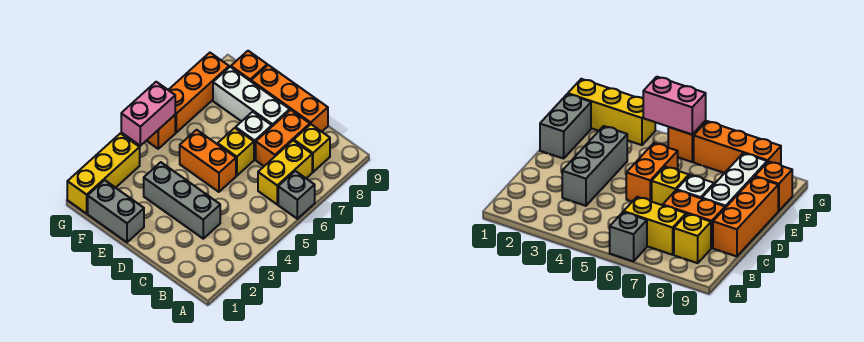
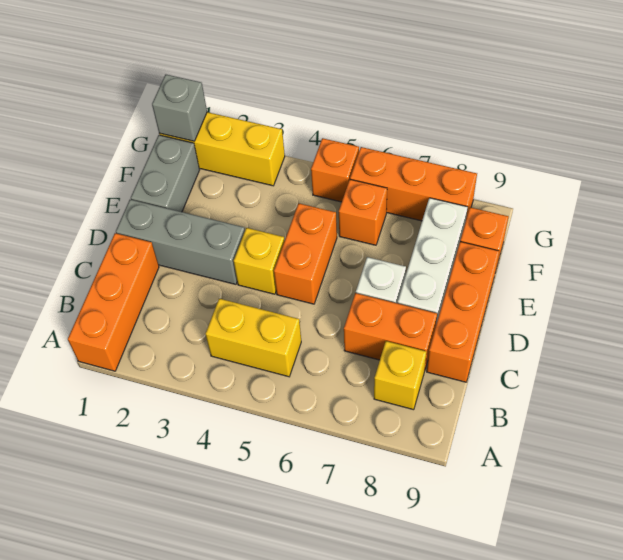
none -> orange brick A1:C1 level 1
grey brick A6 level 1 -> grey brick G1 level 2
yellow brick B6:B7 level 1 -> yellow brick B4:B5 level 1
grey brick C3:E3 level 1 -> grey brick D1:D3 level 1
yellow brick D6 level 1 -> yellow brick D4 level 1
none -> orange brick F6 level 1
pink brick G4:G5 level 2 -> none

